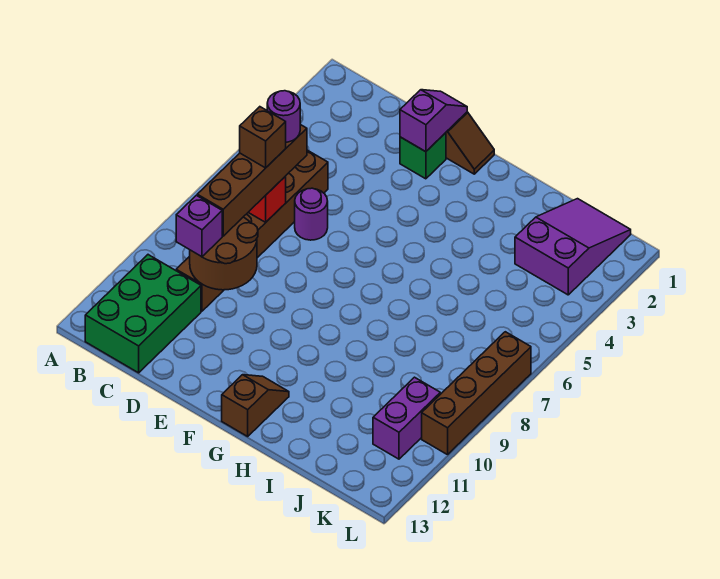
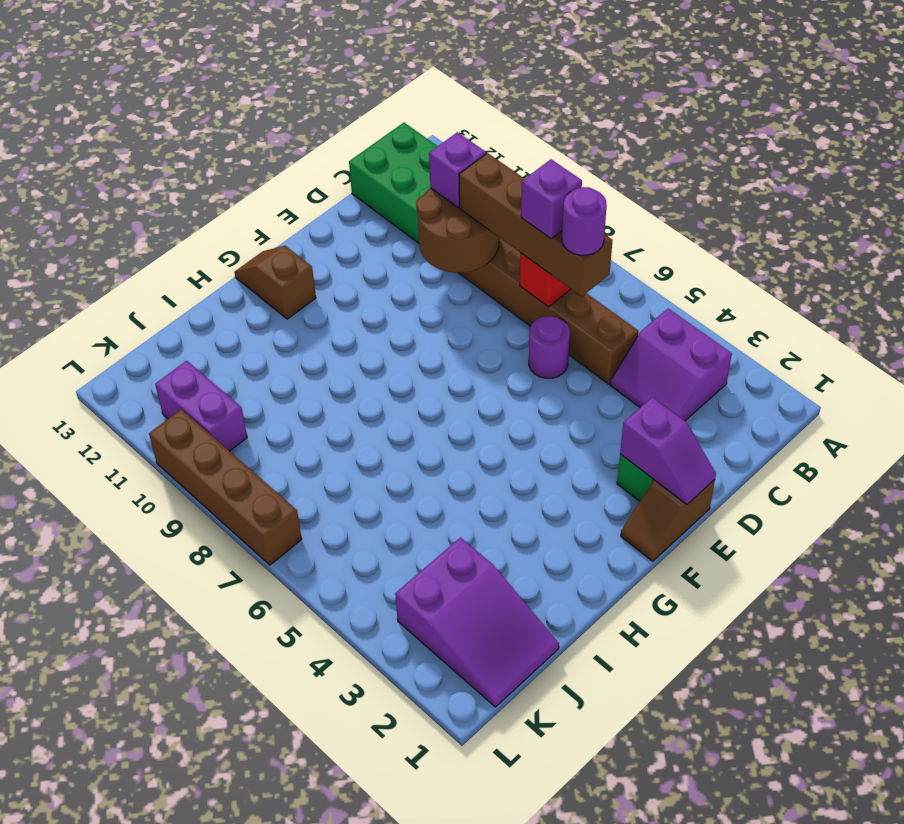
none -> purple slope B3:C4 level 1 top B
brown brick C7 level 4 -> purple brick C7 level 4
brown slope G12:G13 level 1 top 13 -> brown slope G12:G13 level 1 top 12

